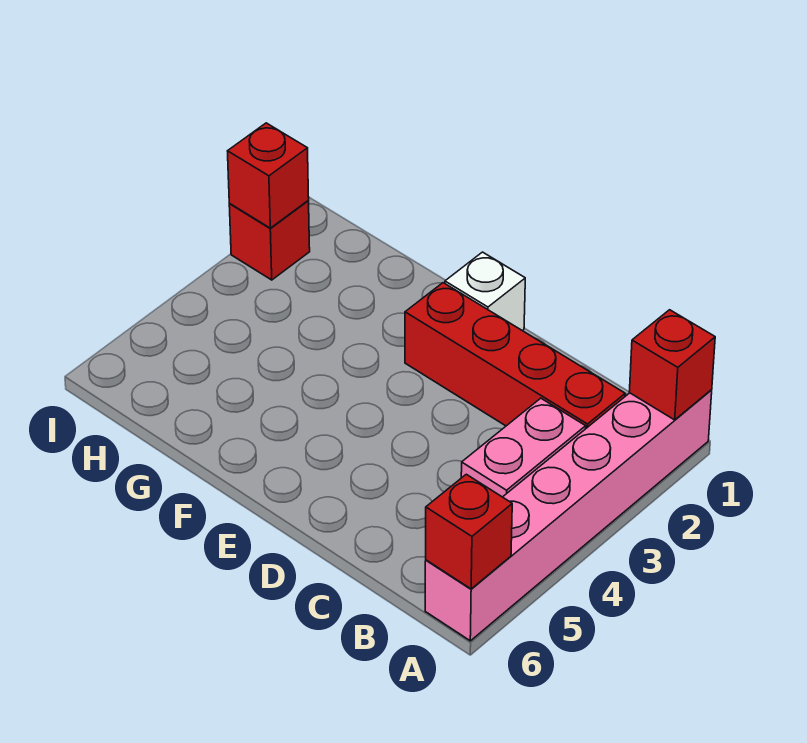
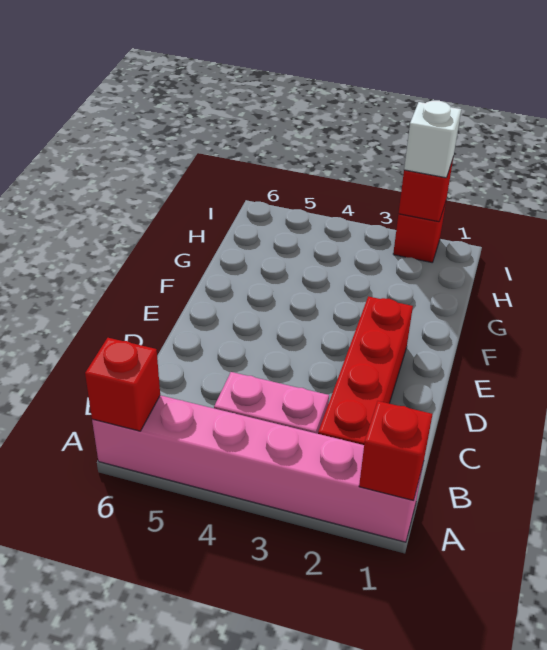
white brick E1 level 1 -> white brick I2 level 3

